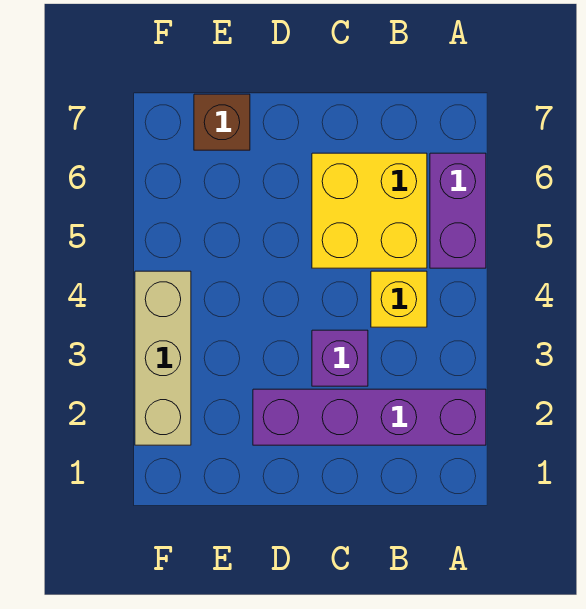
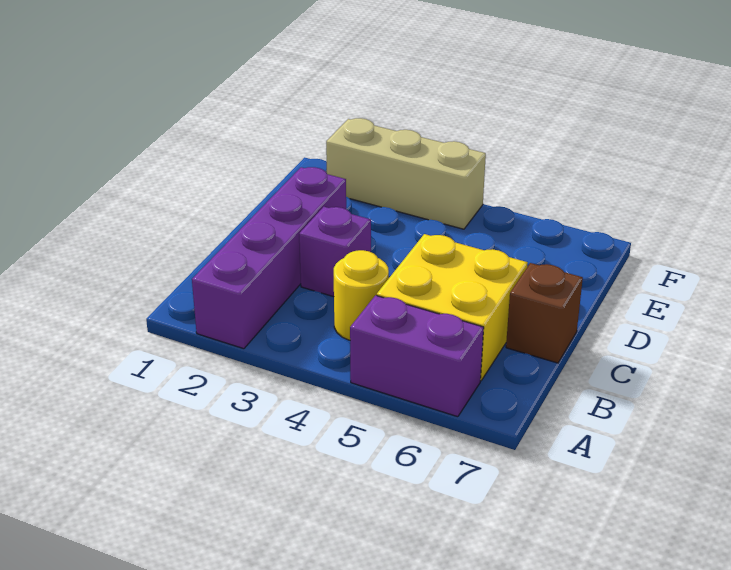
yellow brick B4 level 1 -> yellow round brick B4 level 1
brown brick E7 level 1 -> brown brick C7 level 1

